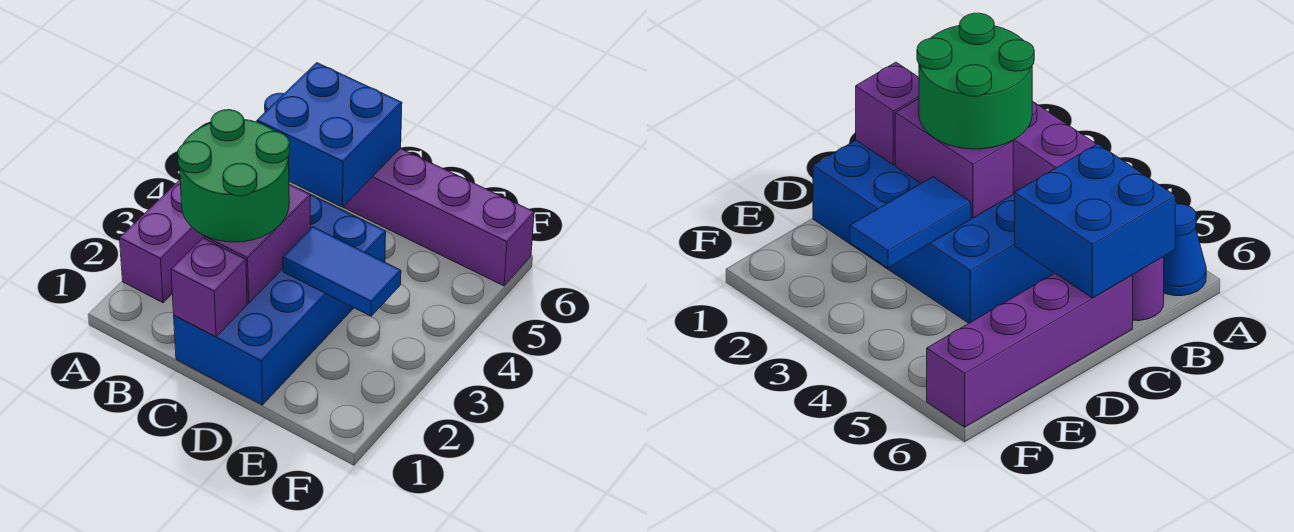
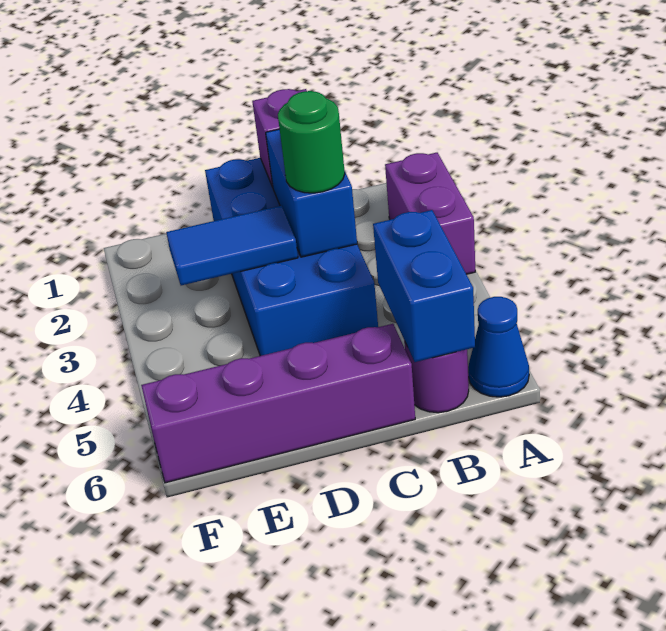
green round brick B2:C3 level 3 -> green round brick C3 level 3
blue brick B5:C6 level 2 -> blue brick B5:B6 level 2
purple brick C2:C3 level 2 -> blue brick C2:C3 level 2

